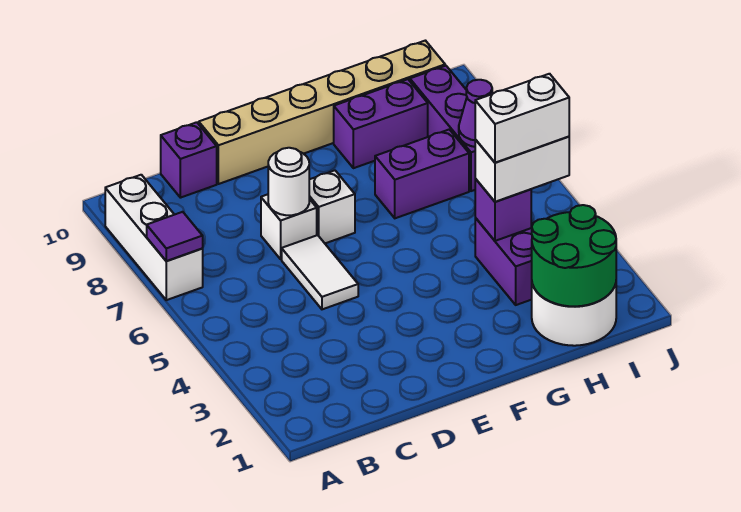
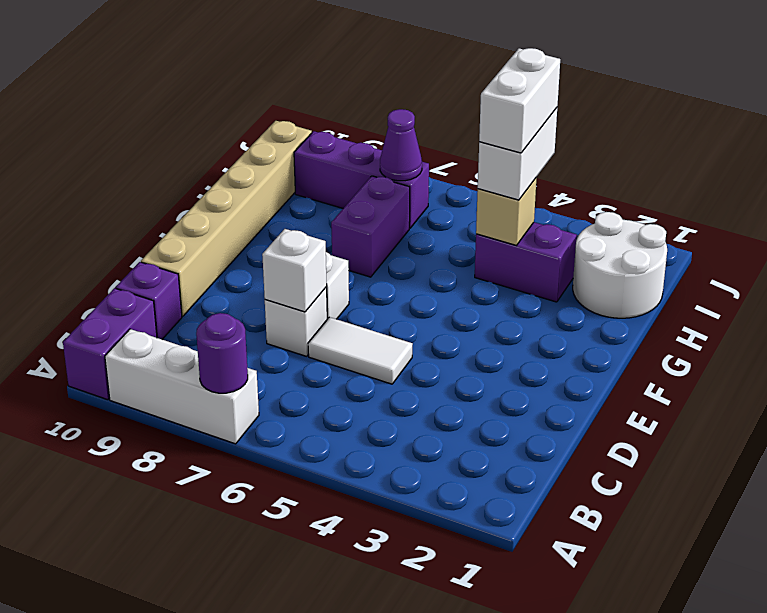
purple tile A7 level 2 -> purple round brick A7 level 2
white round brick D7 level 2 -> white brick D7 level 2
purple brick G9:H9 level 1 -> purple brick A10:B10 level 1
green round brick H1:I2 level 2 -> none
purple brick H4 level 2 -> tan brick H4 level 2

